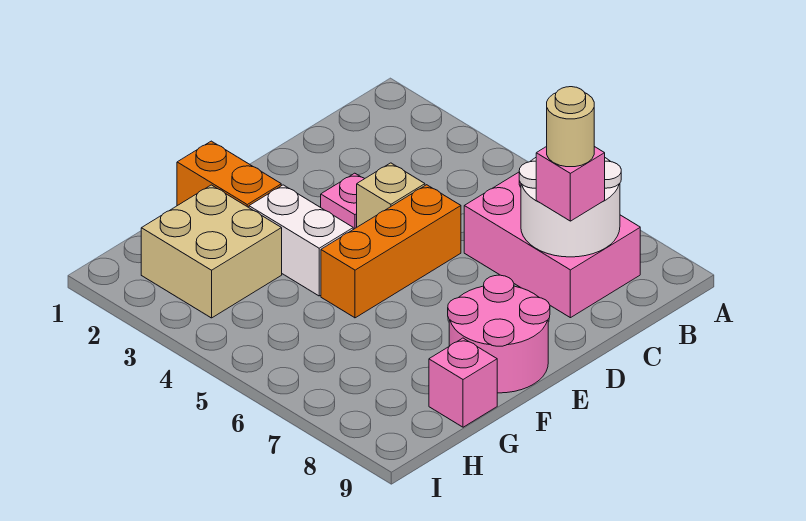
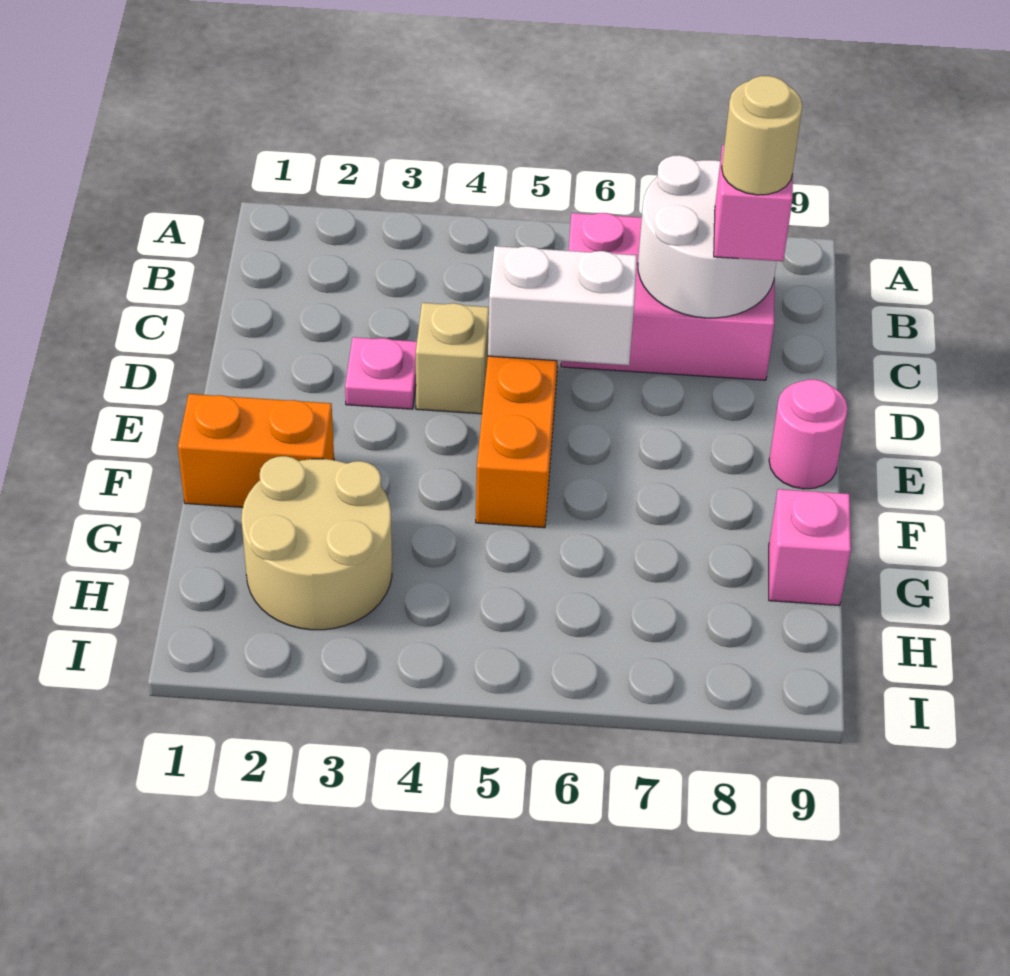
pink round brick E8:F9 level 1 -> pink round brick E9 level 1
white brick F3:F4 level 1 -> white brick D5:D6 level 2
tan brick G2:H3 level 1 -> tan round brick G2:H3 level 1

